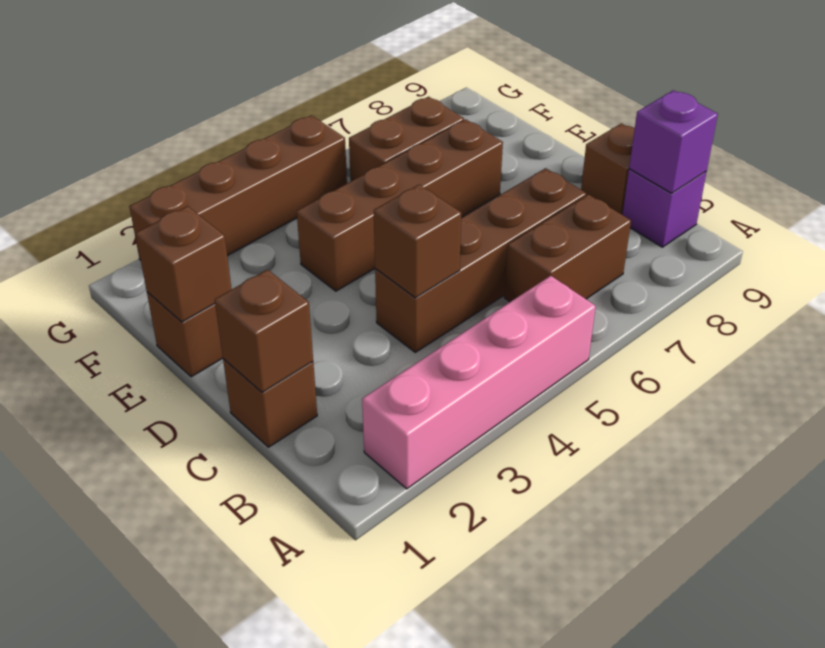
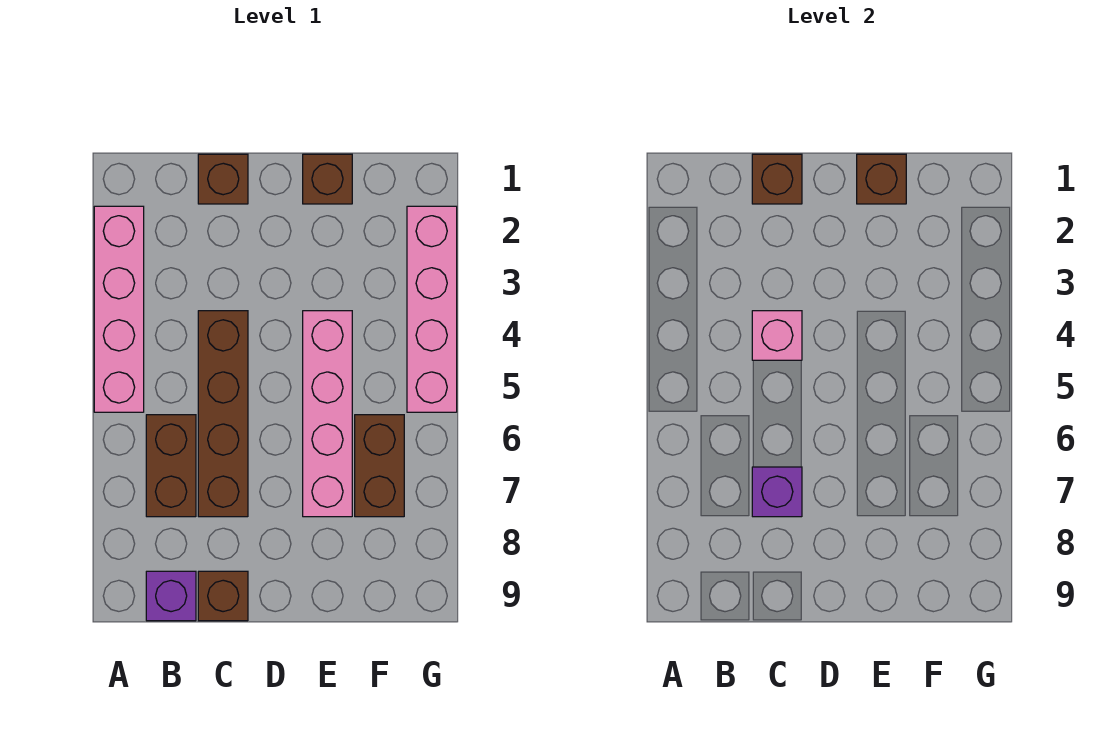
purple brick B9 level 2 -> purple brick C7 level 2
brown brick C4 level 2 -> pink brick C4 level 2
brown brick E4:E7 level 1 -> pink brick E4:E7 level 1
brown brick G2:G5 level 1 -> pink brick G2:G5 level 1

